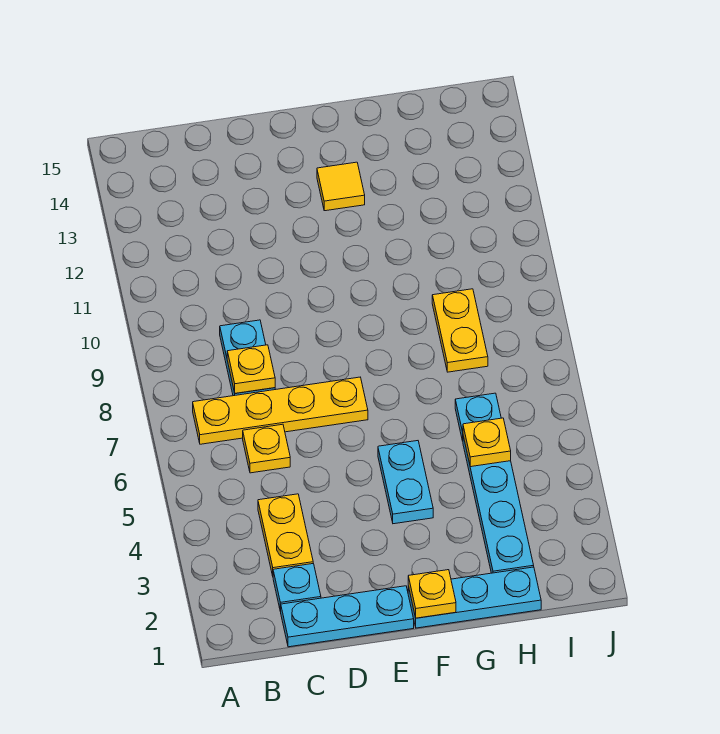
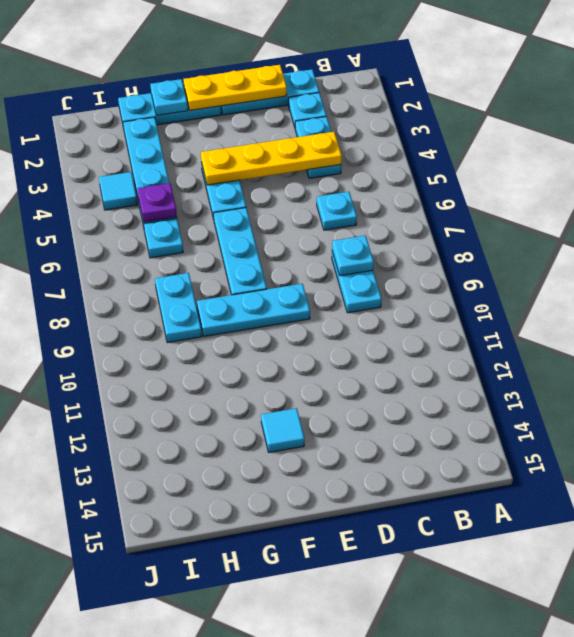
yellow plate B7:E7 level 1 -> yellow plate C4:F4 level 2
yellow plate C3:C4 level 1 -> cyan plate C3:C4 level 1
yellow plate C6 level 1 -> cyan plate C6 level 1
yellow plate C8 level 2 -> cyan plate C8 level 2
none -> cyan plate E9:G9 level 1
yellow plate F1 level 2 -> yellow plate D1:F1 level 2
none -> cyan plate F6:F8 level 1
yellow tile F13 level 1 -> cyan tile F13 level 1
none -> cyan plate G1 level 2
yellow plate H5 level 2 -> purple plate H5 level 2
yellow plate H8:H9 level 1 -> cyan plate H8:H9 level 1
none -> cyan tile I4 level 1

